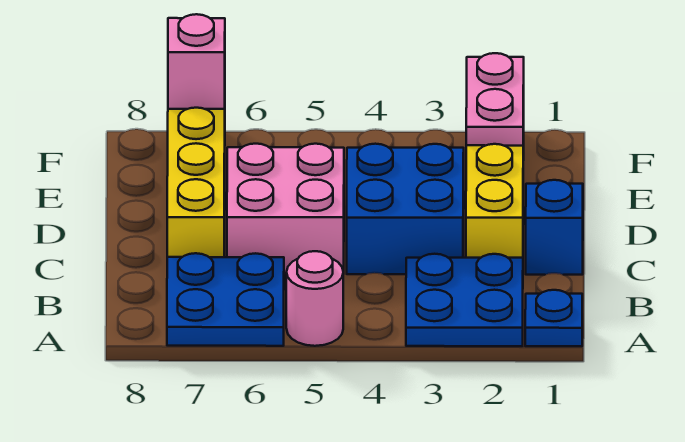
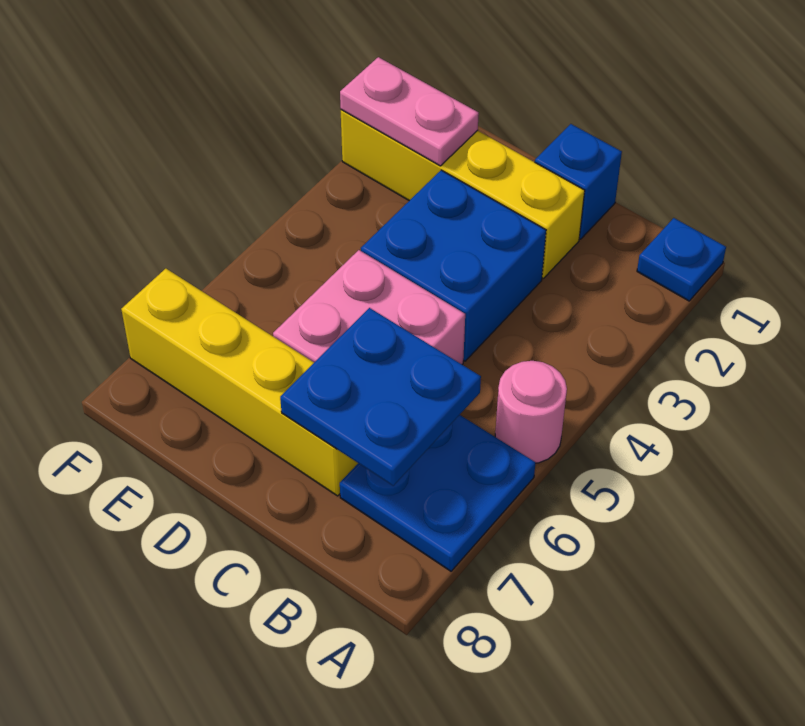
blue plate A2:B3 level 1 -> blue plate B6:C7 level 2
pink brick F7 level 2 -> none

